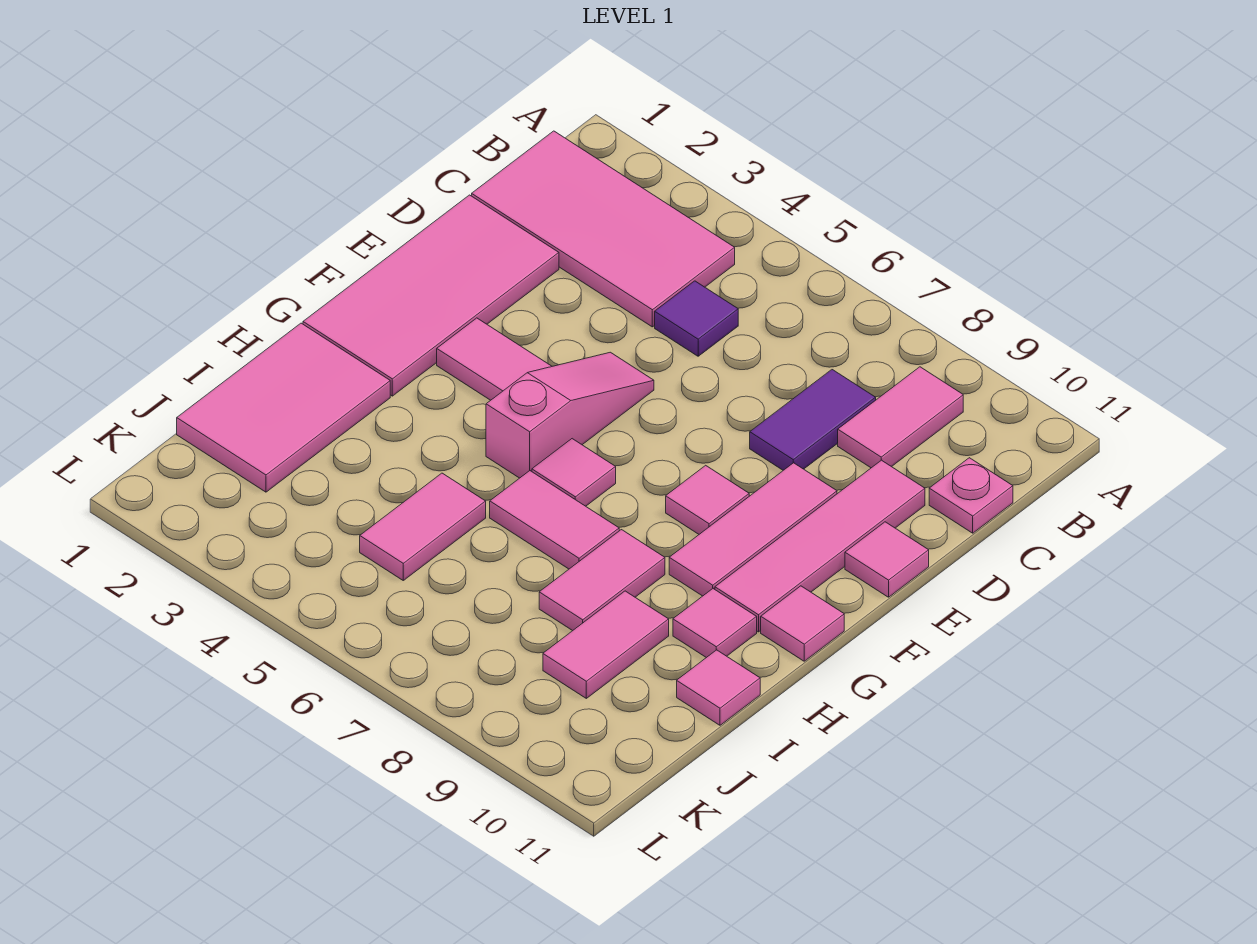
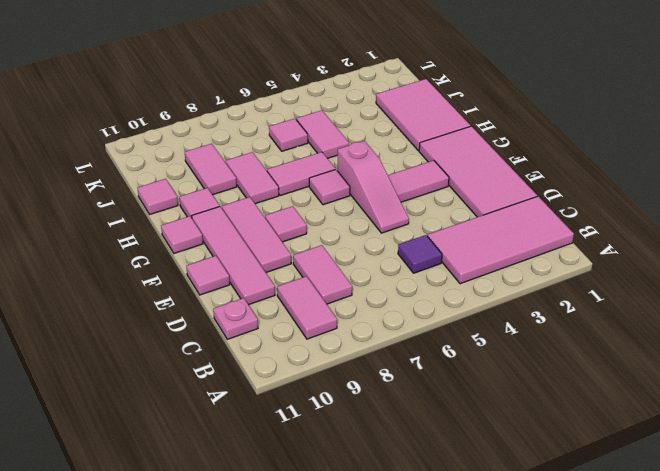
purple tile C8:D8 level 1 -> pink tile C8:D8 level 1
none -> pink tile J6 level 1

